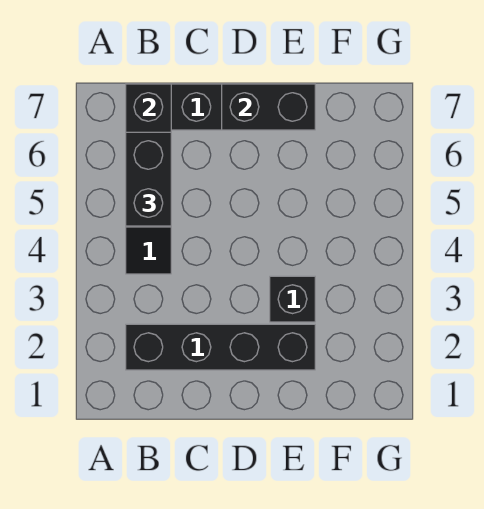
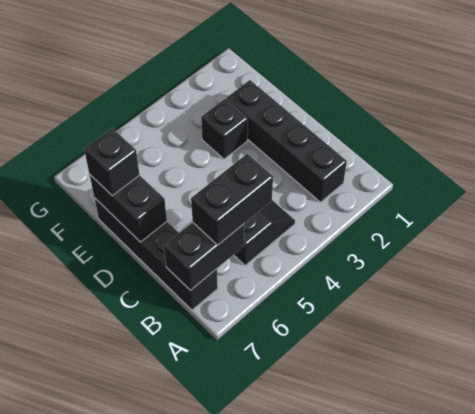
none -> black brick E7 level 3

